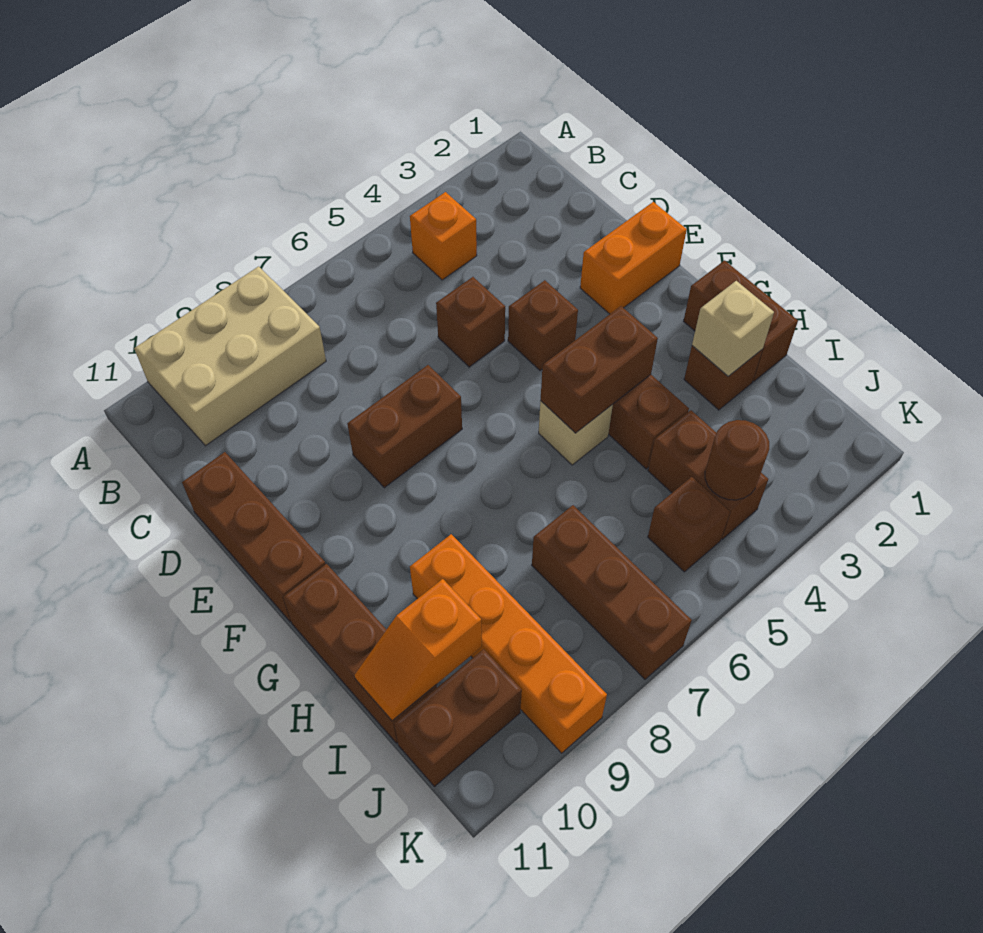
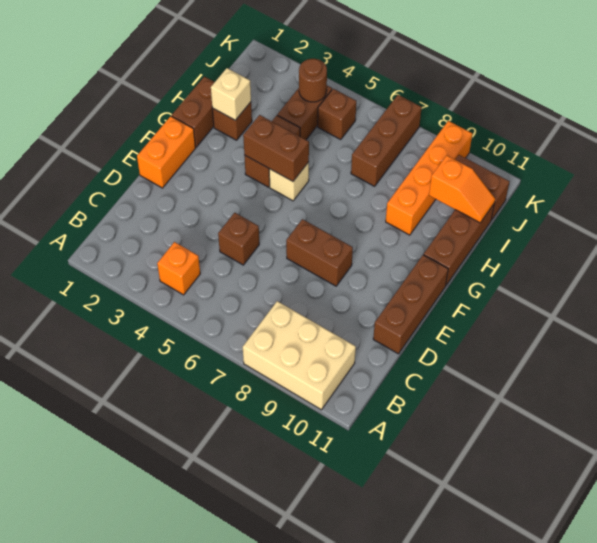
orange brick E1:E2 level 1 -> orange brick E1:F1 level 1
brown brick E4 level 1 -> none

